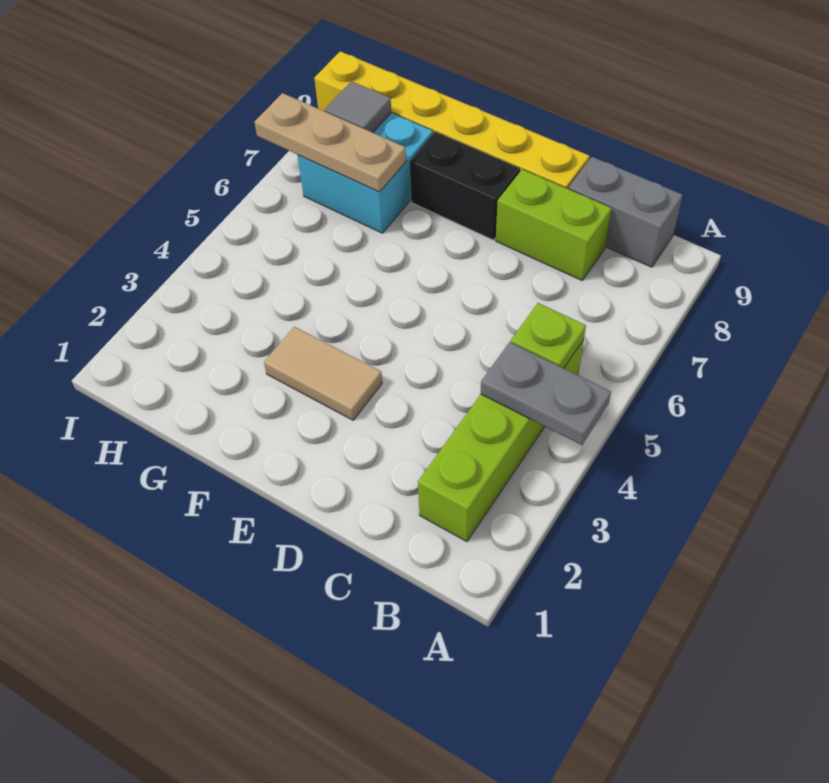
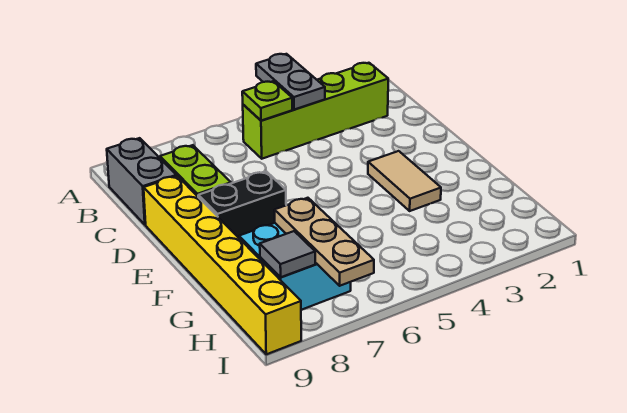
black brick E8:F8 level 1 -> black brick E7:E8 level 1

